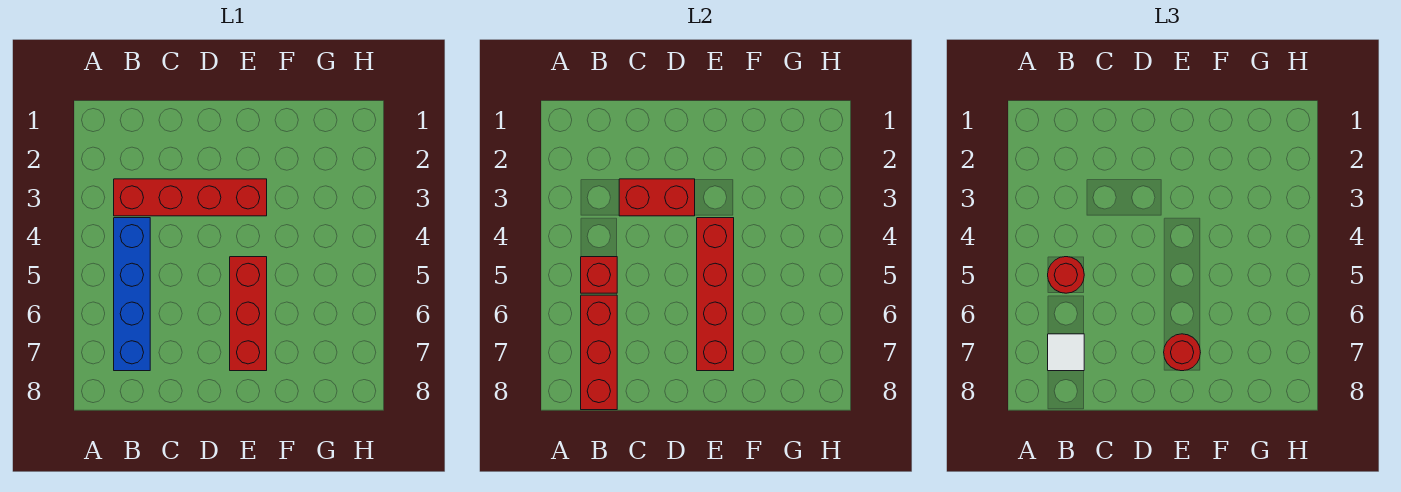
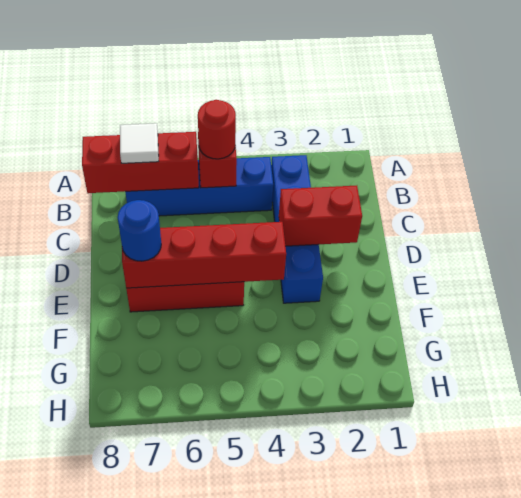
red brick B3:E3 level 1 -> blue brick B3:E3 level 1
red brick C3:D3 level 2 -> red brick D2:D3 level 2
red round brick E7 level 3 -> blue round brick E7 level 3

